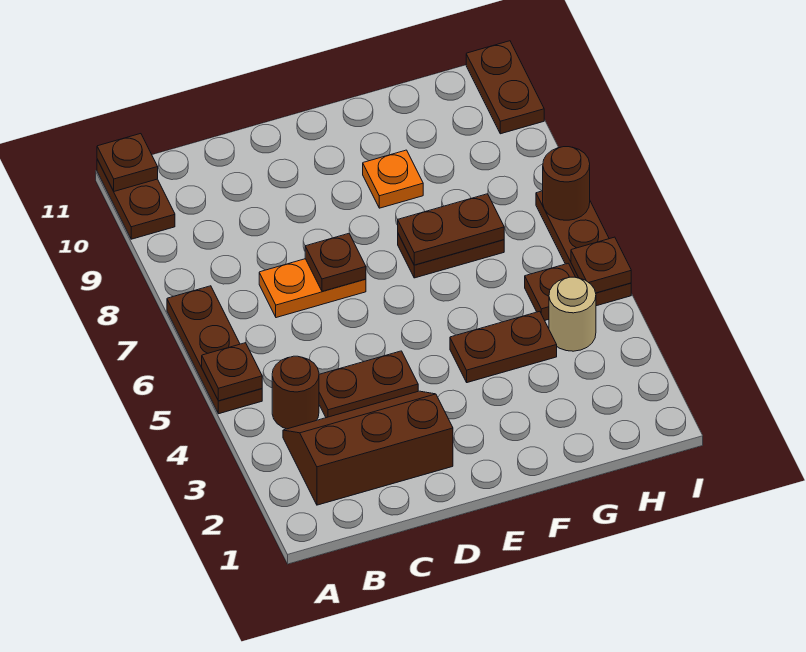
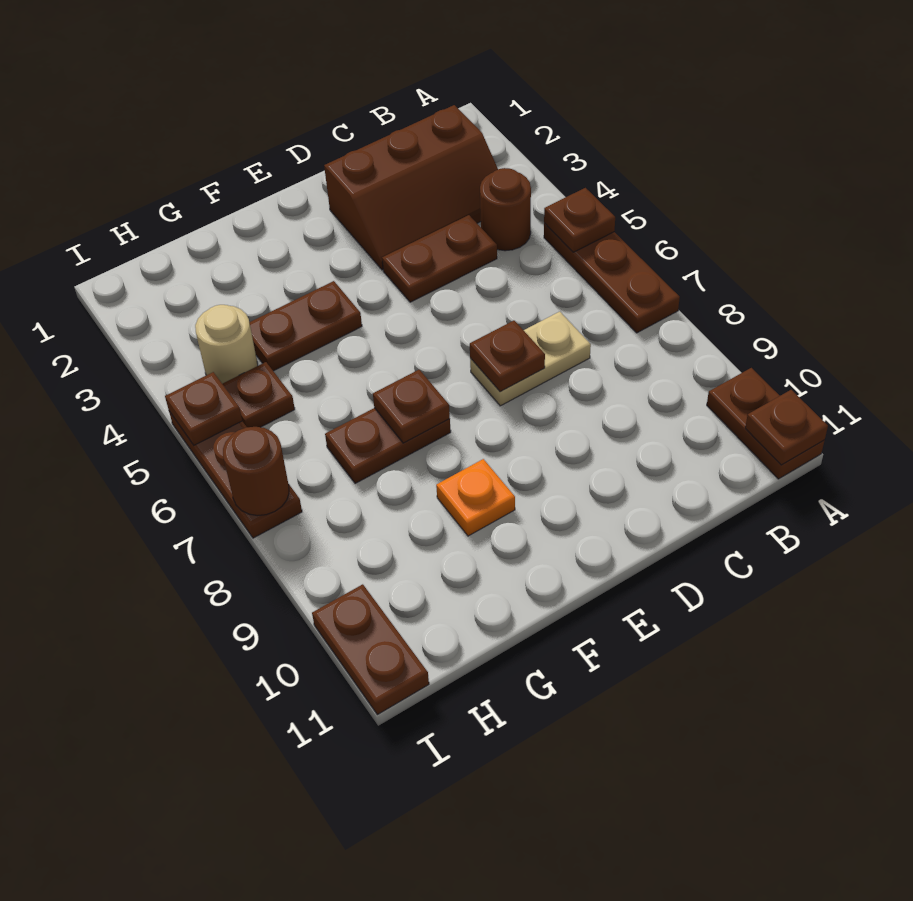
orange plate C7:D7 level 1 -> tan plate C7:D7 level 1
brown plate F7:G7 level 2 -> brown plate F7 level 2

